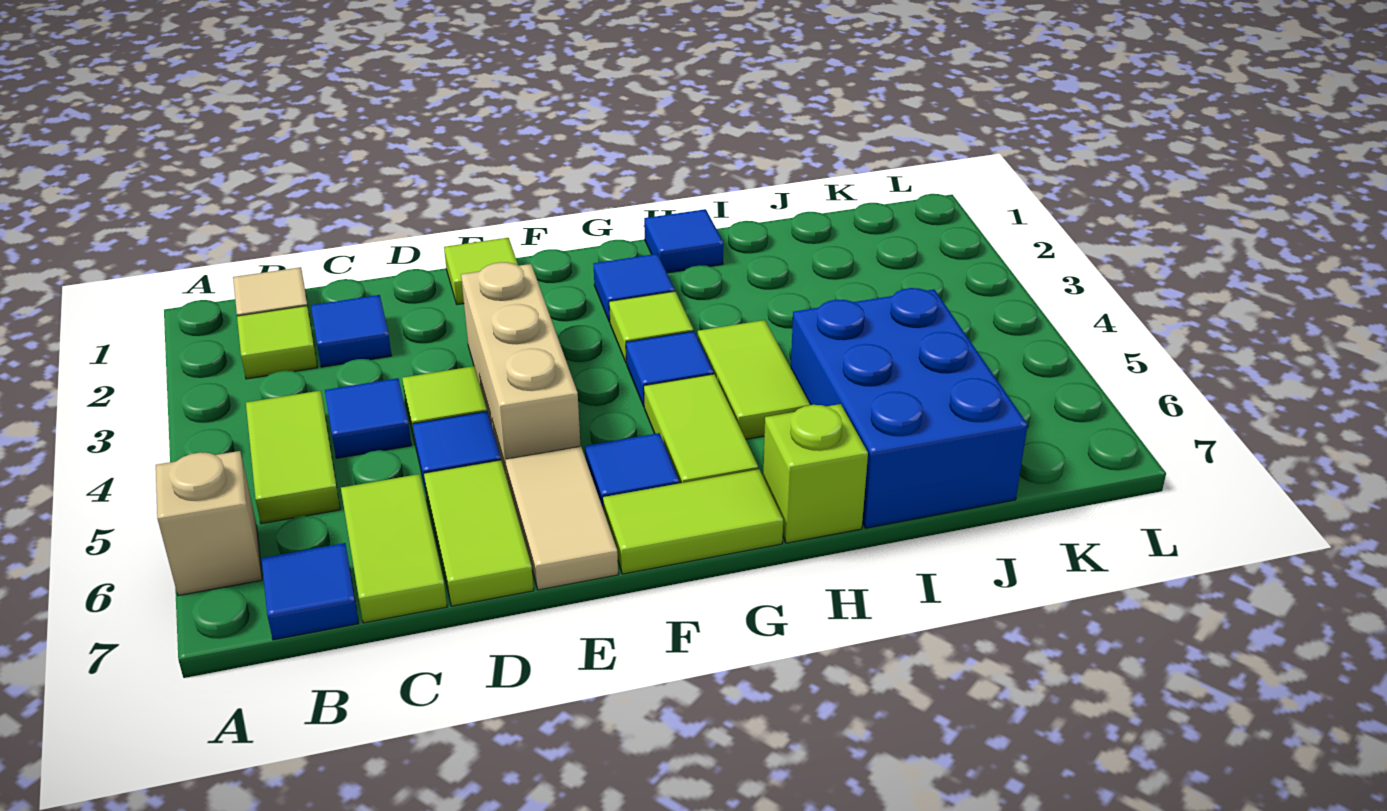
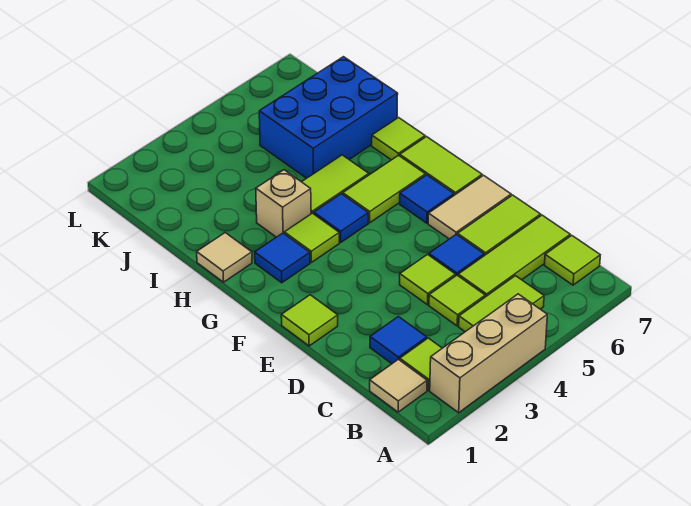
tan brick A6 level 1 -> tan brick H3 level 1
blue tile B7 level 1 -> lime tile B7 level 1
blue tile C4 level 1 -> lime tile C4 level 1
lime tile C6:C7 level 1 -> lime tile C5:C7 level 1
tan brick E3:E5 level 1 -> tan brick A2:A4 level 1
blue tile H1 level 1 -> tan tile H1 level 1
lime brick H7 level 1 -> lime tile H7 level 1

